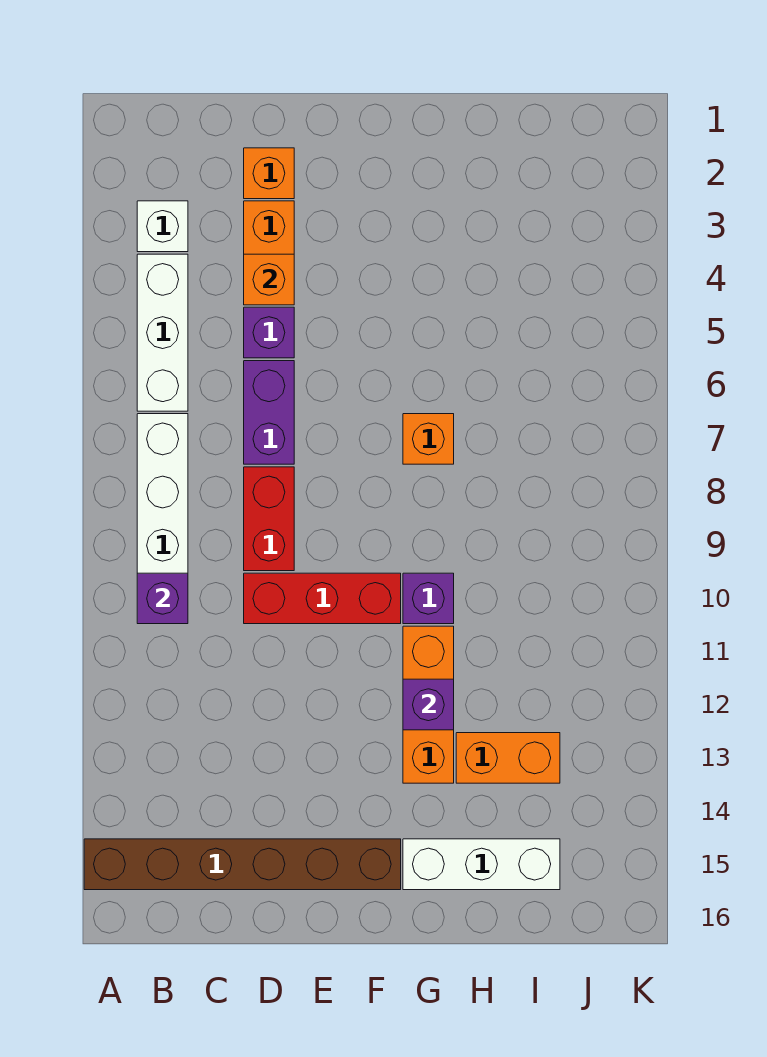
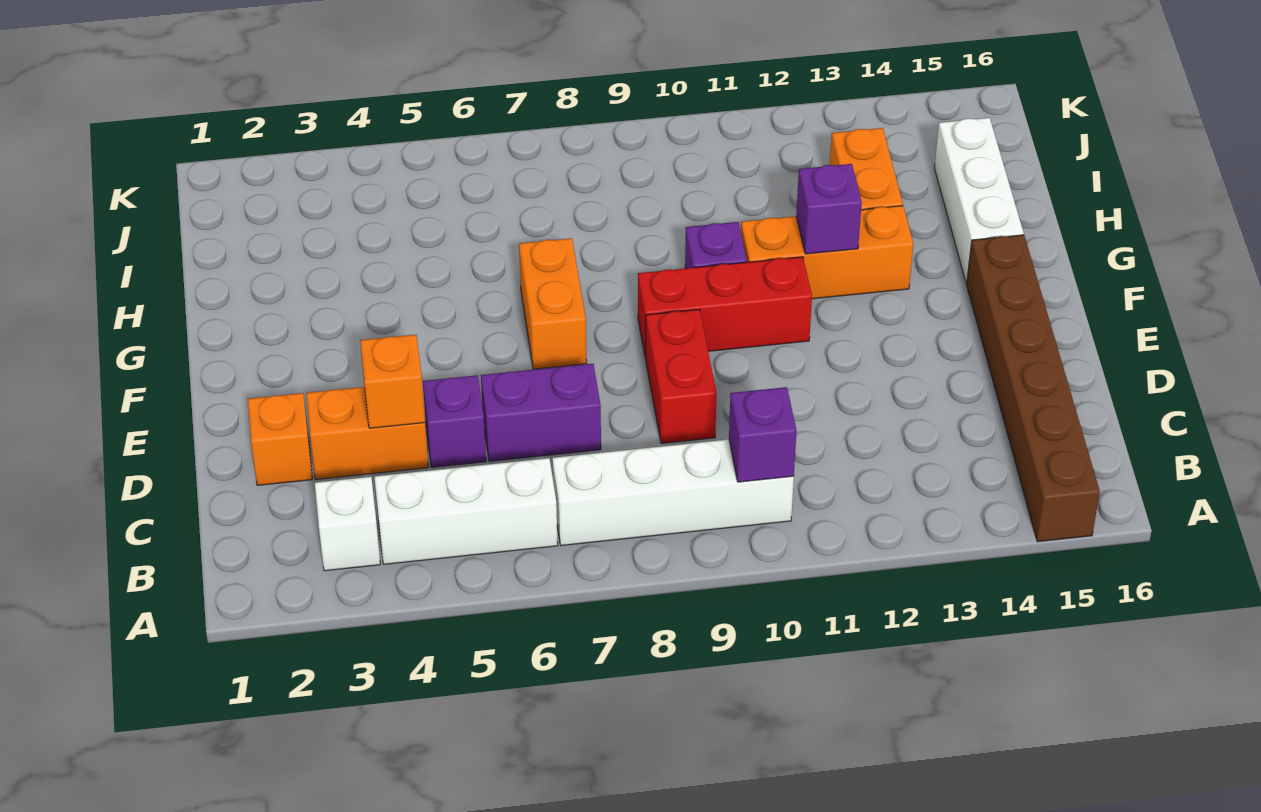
red brick D8:D9 level 1 -> red brick D9:E9 level 1
red brick D10:F10 level 1 -> red brick F9:F11 level 1
orange brick G7 level 1 -> orange brick F7:G7 level 1

